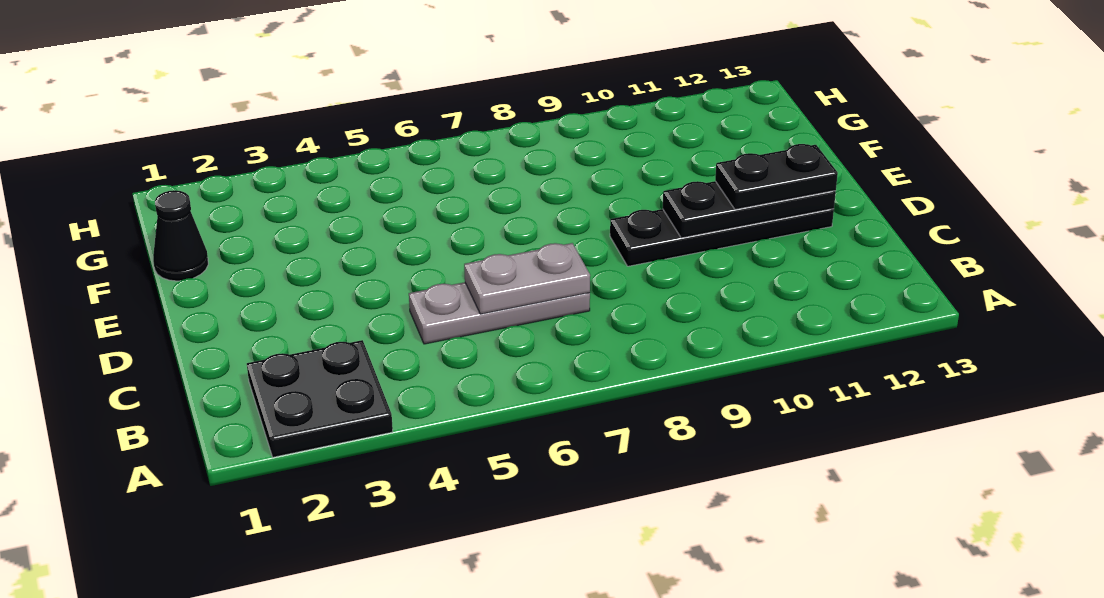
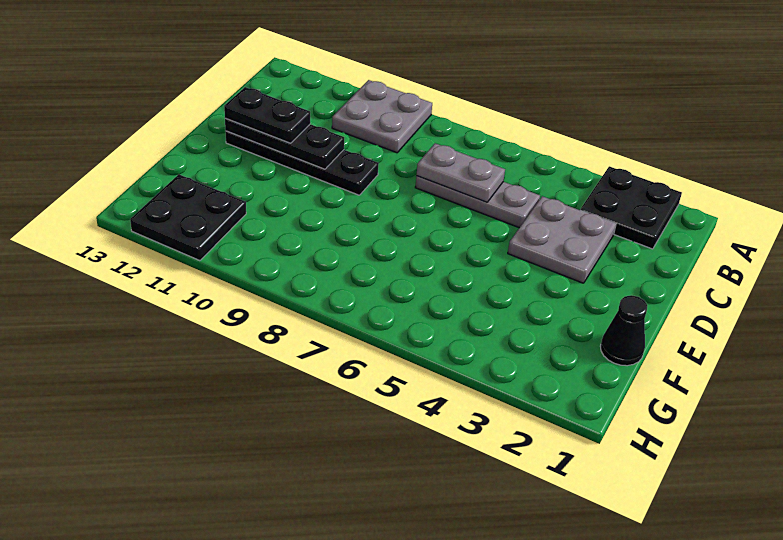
none -> grey plate A9:B10 level 1
none -> grey plate C3:D4 level 1
none -> black plate G11:H12 level 1

